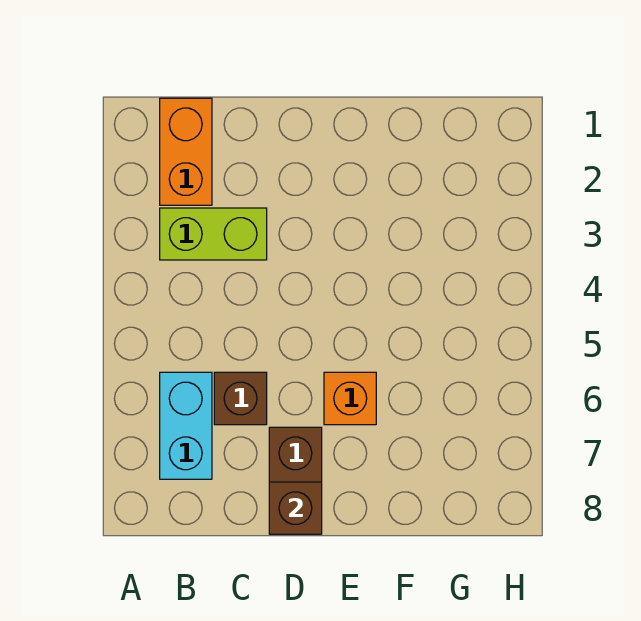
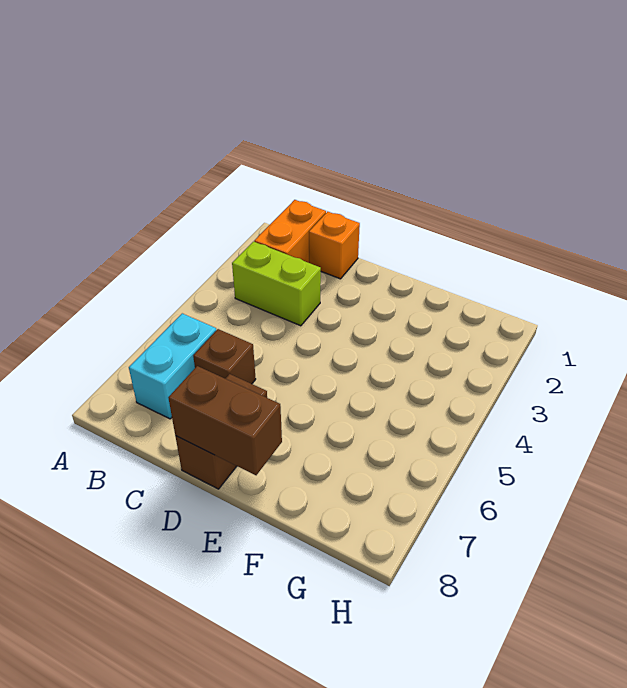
brown brick D8 level 2 -> brown brick D8:E8 level 2
orange brick E6 level 1 -> orange brick C1 level 1

